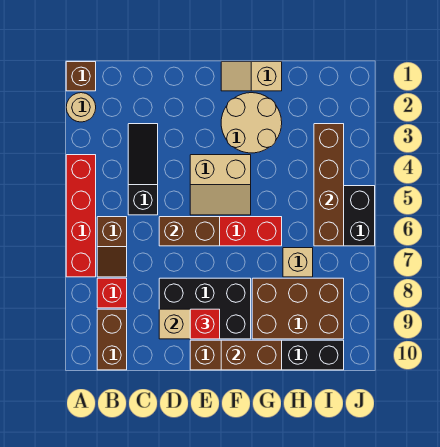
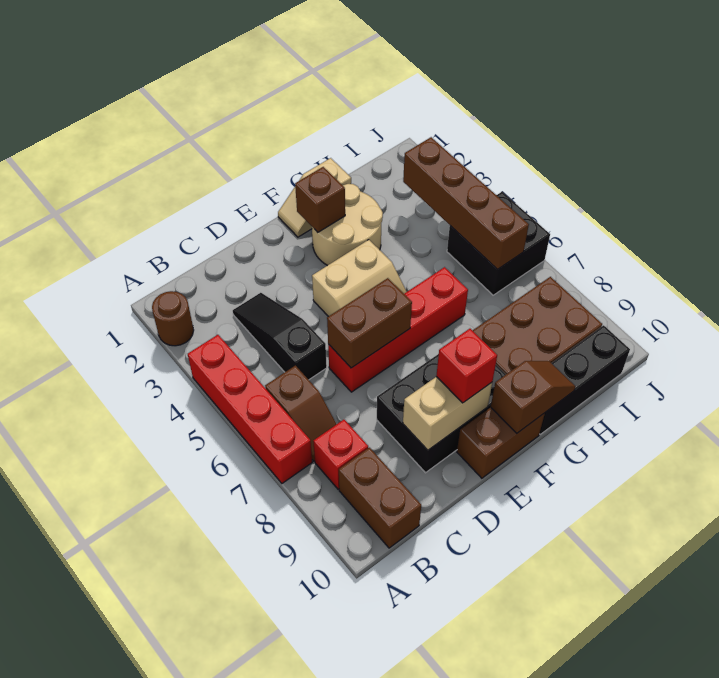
brown brick A1 level 1 -> brown brick F2 level 2
tan round brick A2 level 1 -> brown round brick A2 level 1
brown brick F10:G10 level 2 -> brown slope F10:G10 level 2 top F
tan brick H7 level 1 -> none

